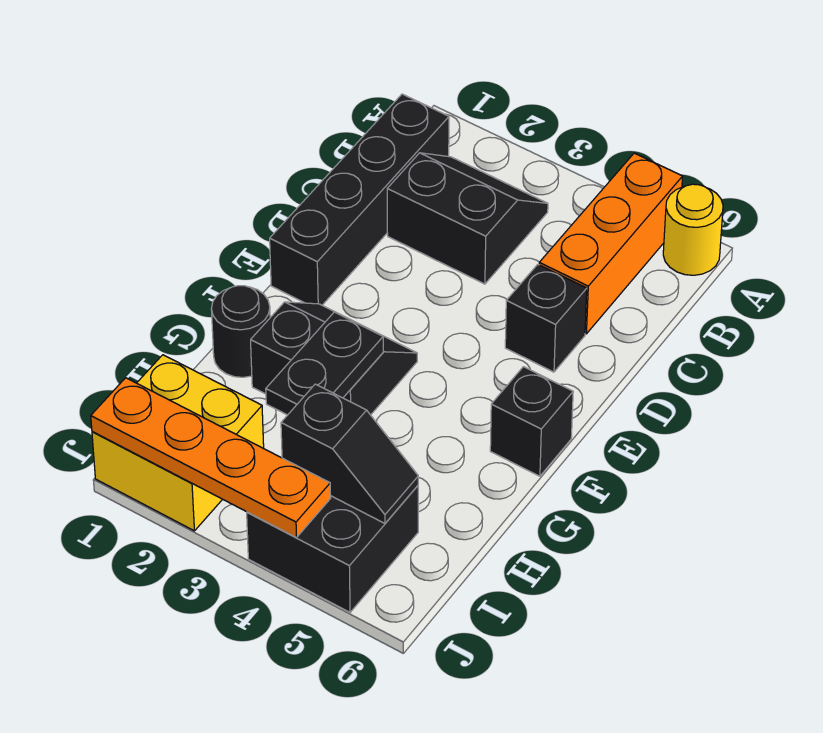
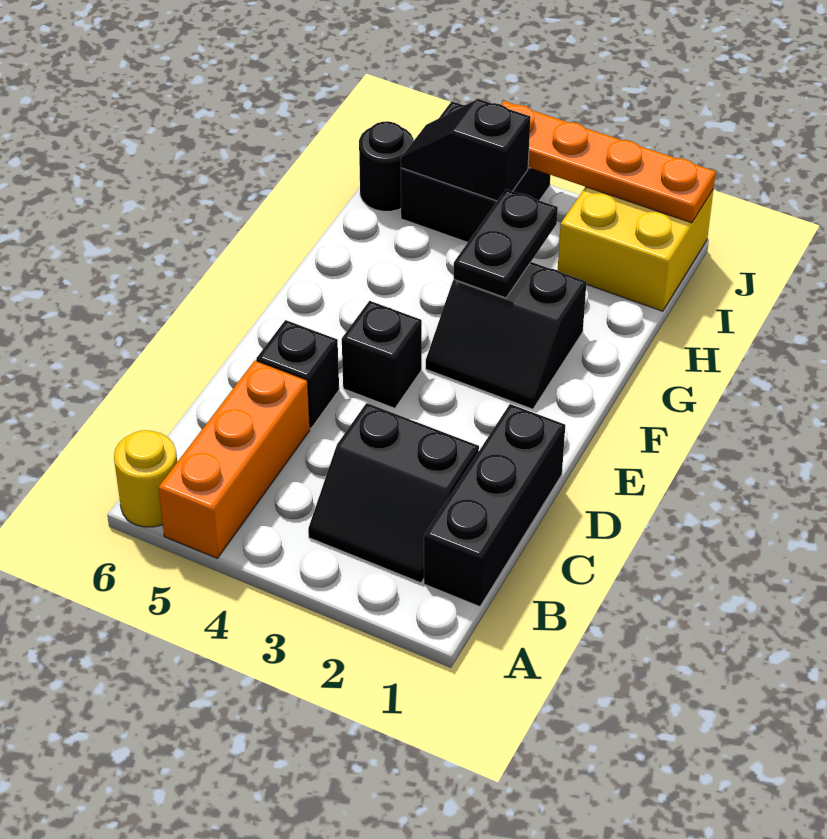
black brick B1:E1 level 1 -> black brick B1:D1 level 1
black brick F6 level 1 -> black brick E4 level 1
black round brick G1 level 1 -> black round brick I6 level 1

